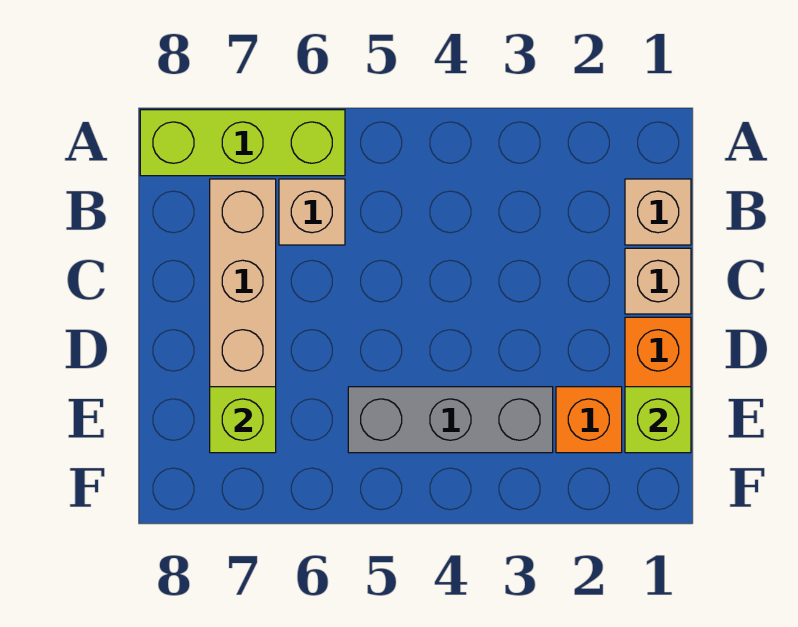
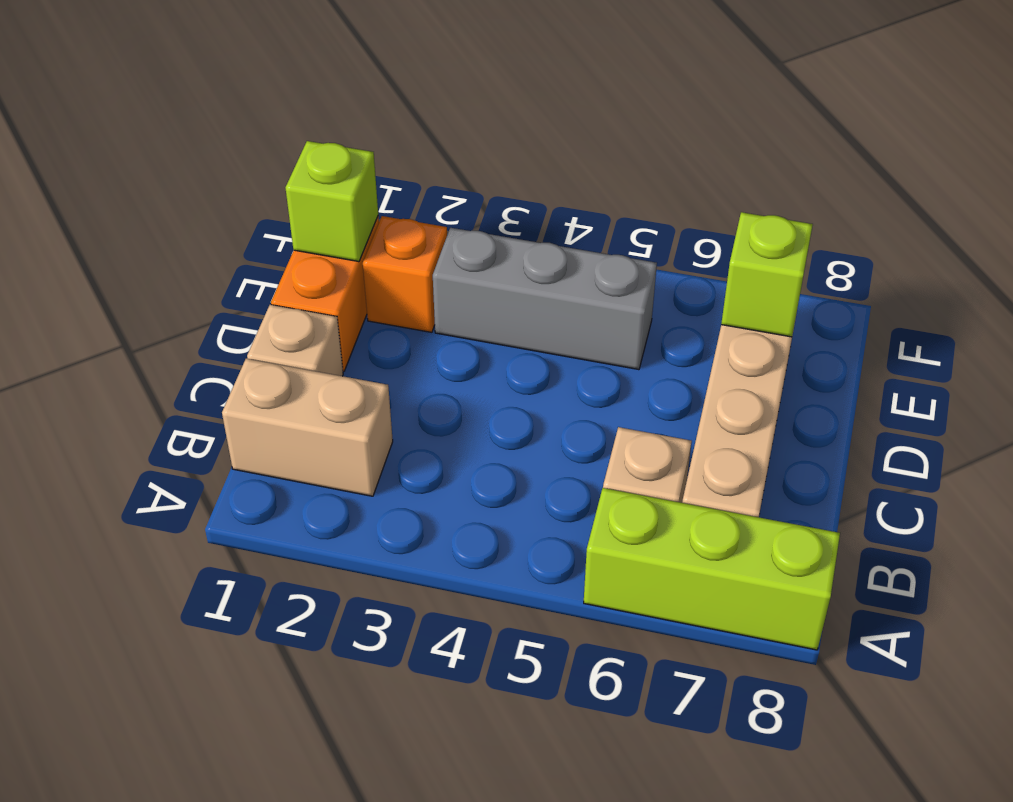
tan brick B1 level 1 -> tan brick B1:B2 level 1

